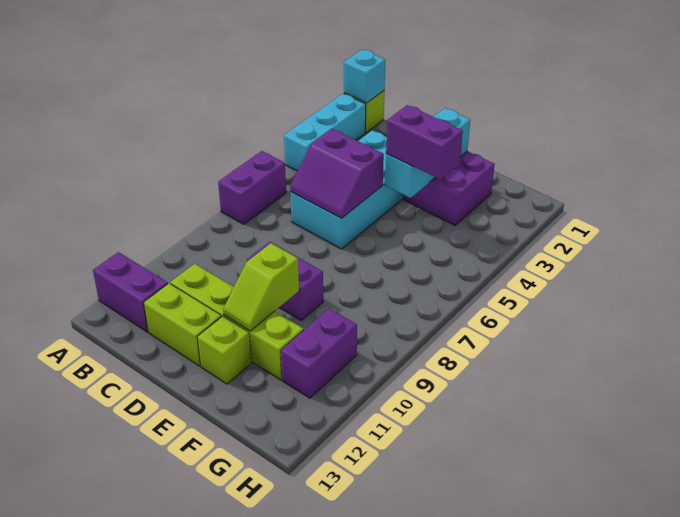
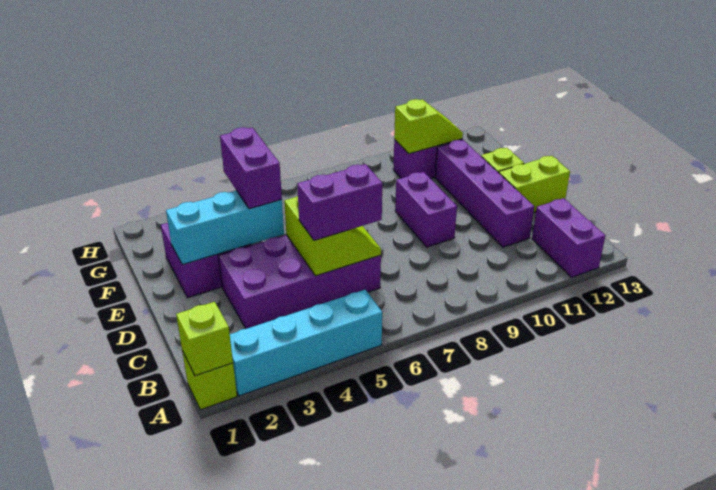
cyan brick A1 level 2 -> lime brick A1 level 2
cyan brick A2:A4 level 1 -> cyan brick A2:A5 level 1
purple brick A6:A7 level 1 -> purple brick C5:C6 level 3
cyan brick C3:D6 level 1 -> purple brick C3:D6 level 1
purple slope C5:D6 level 2 top 5 -> lime slope C5:D6 level 2 top 5
lime brick C11:F11 level 1 -> purple brick C11:F11 level 1
lime brick C12:D12 level 1 -> lime brick D12:D13 level 1
lime slope E10:E11 level 2 top 10 -> lime slope G10:G11 level 2 top 10

